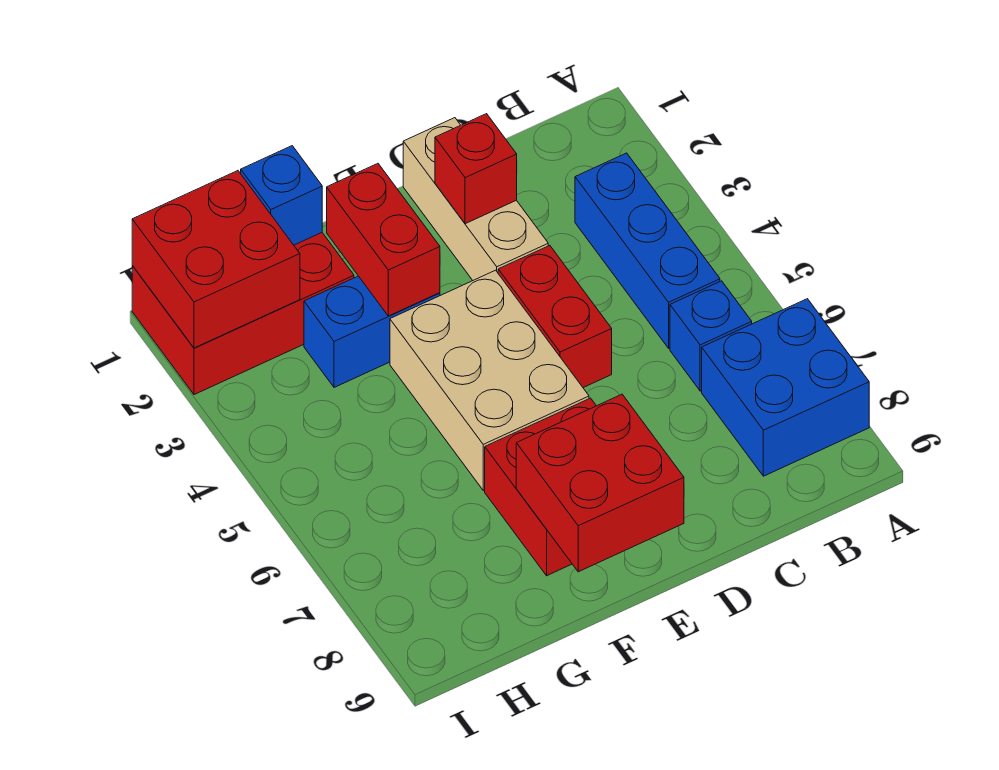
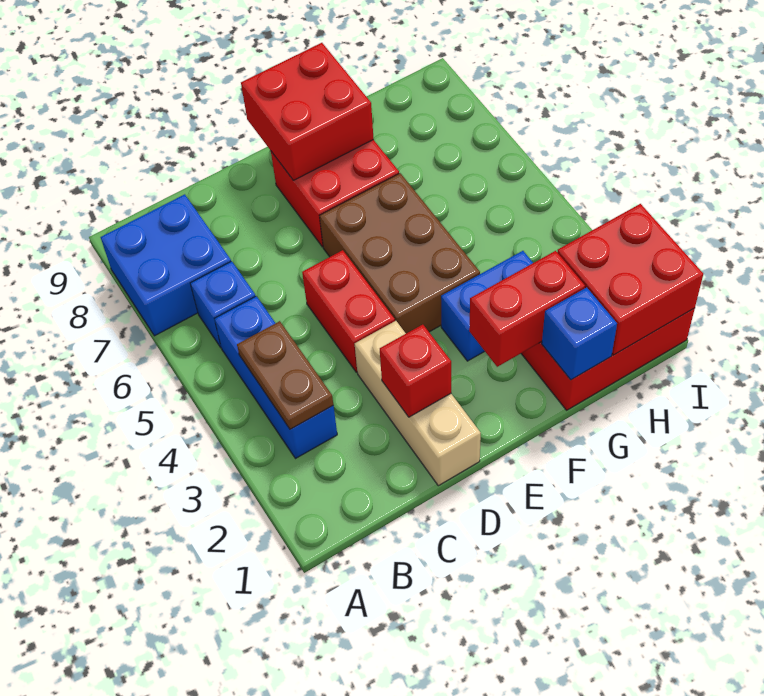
none -> brown plate B3:B4 level 2
tan brick E4:F6 level 1 -> brown brick E4:F6 level 1
red brick F2:F3 level 2 -> red brick F2:G2 level 2

